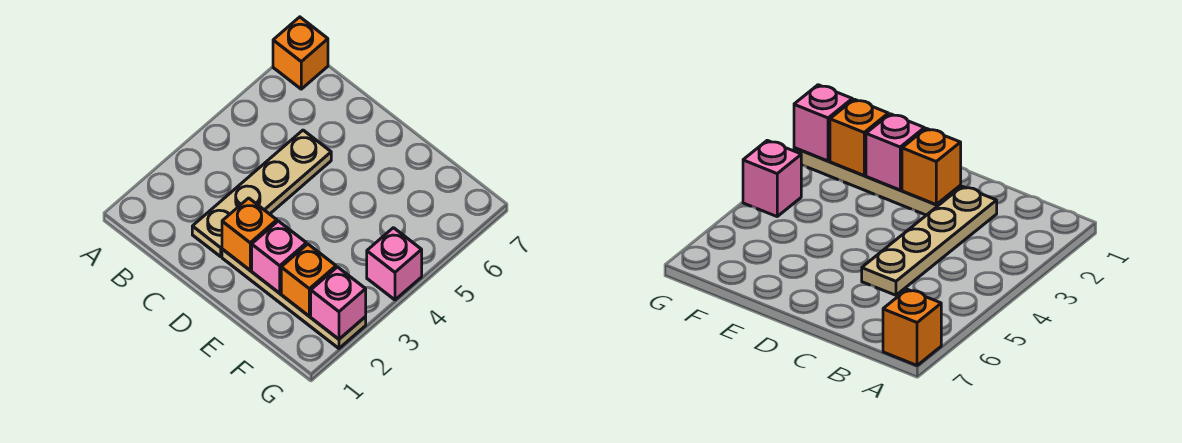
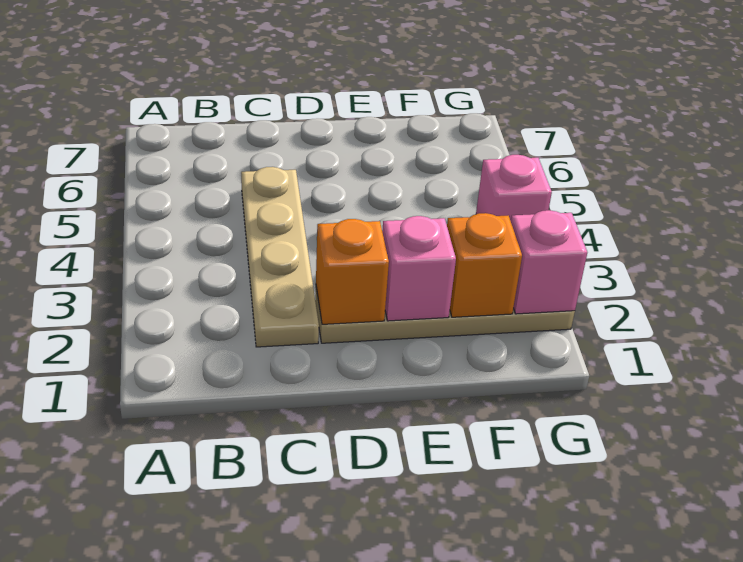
orange brick A7 level 1 -> none

